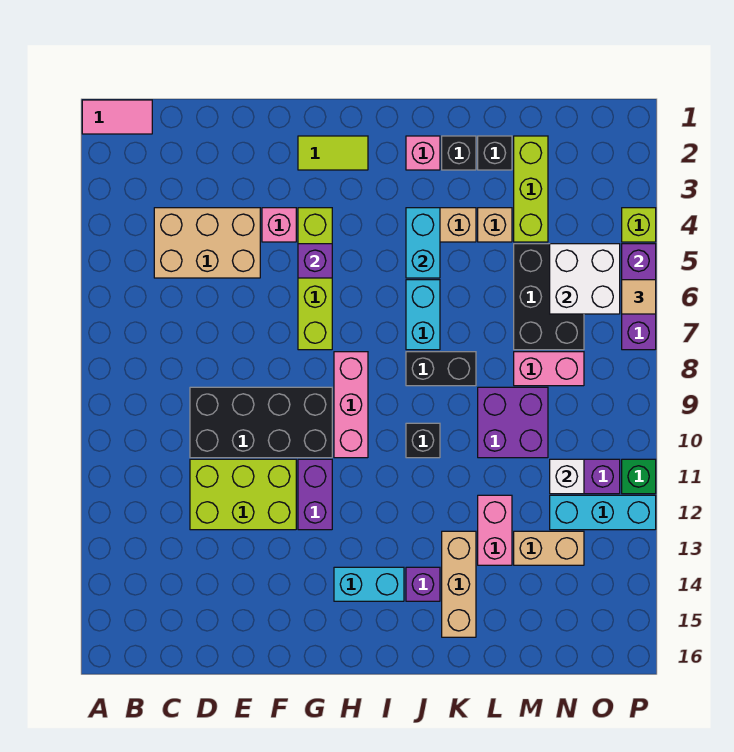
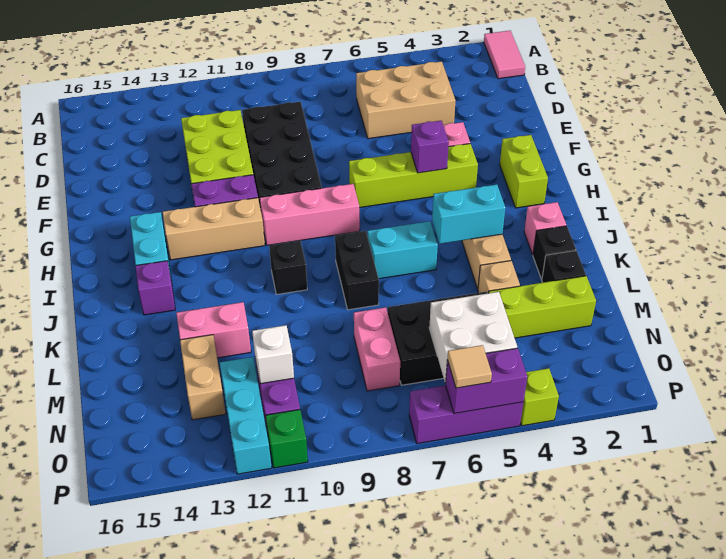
tan brick C4:E5 level 1 -> tan brick C4:D6 level 1
lime tile G2:H2 level 1 -> lime brick G2:H2 level 1
tan brick K13:K15 level 1 -> tan brick H11:H13 level 1
purple brick L9:M10 level 1 -> none

